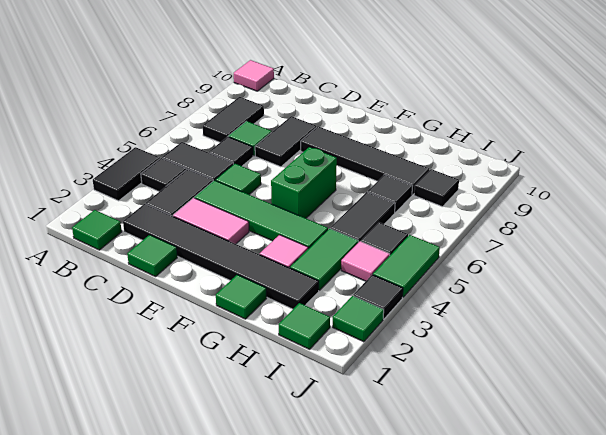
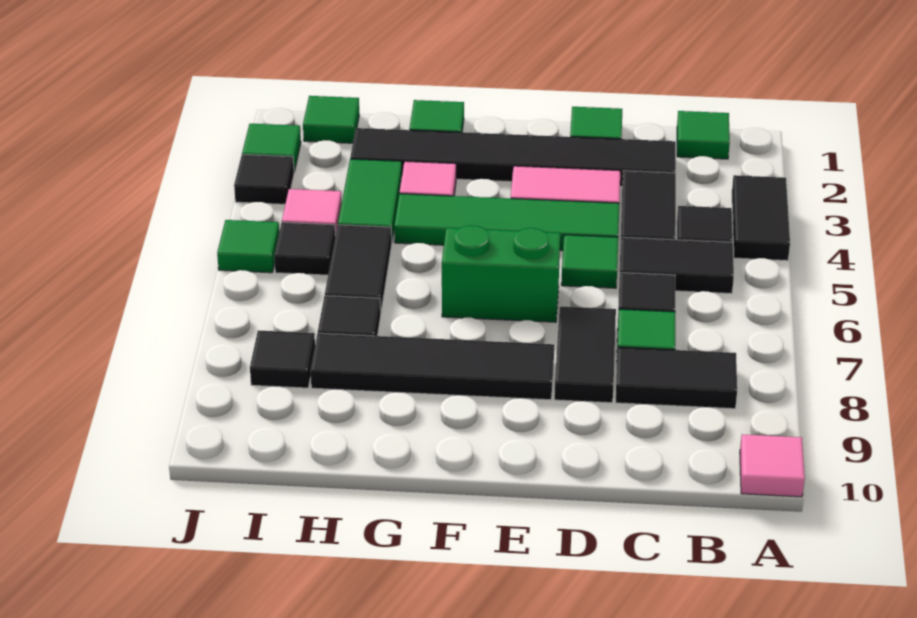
black tile B7:B8 level 1 -> black tile B8:C8 level 1
green brick F5:F6 level 1 -> green brick E6:F6 level 1
green tile J4:J5 level 1 -> green tile J5 level 1

